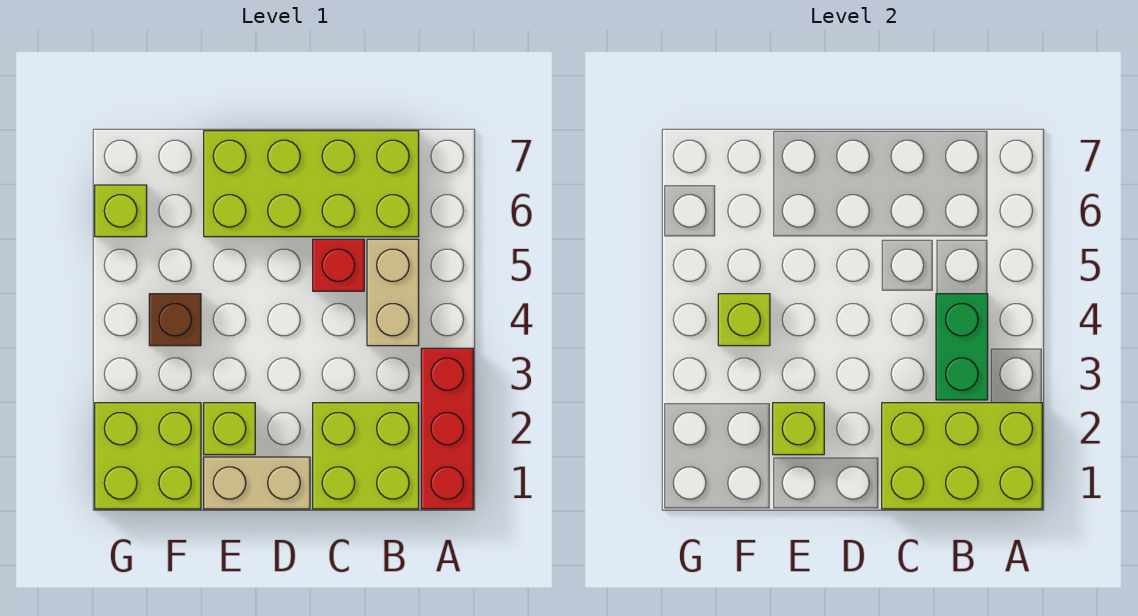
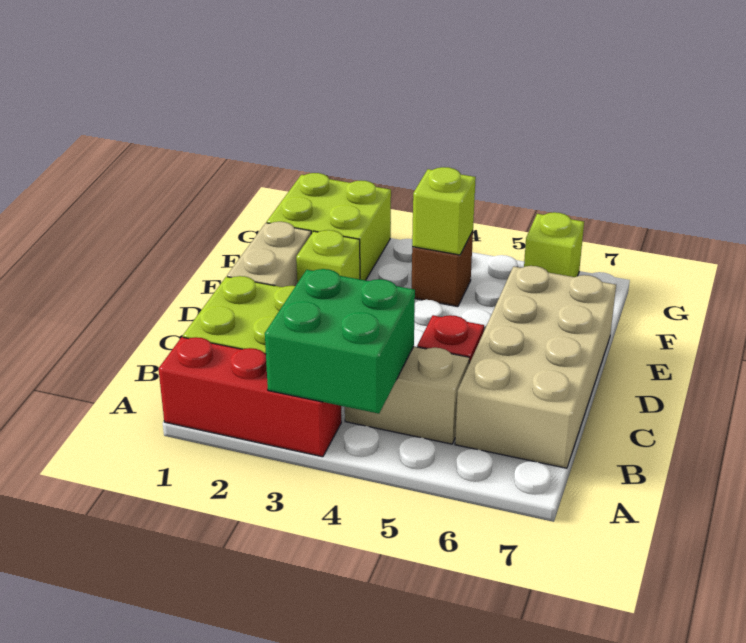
lime brick A1:C2 level 2 -> none
green brick B3:B4 level 2 -> green brick A3:B4 level 2
lime brick B6:E7 level 1 -> tan brick B6:E7 level 1
lime brick E2 level 2 -> none

